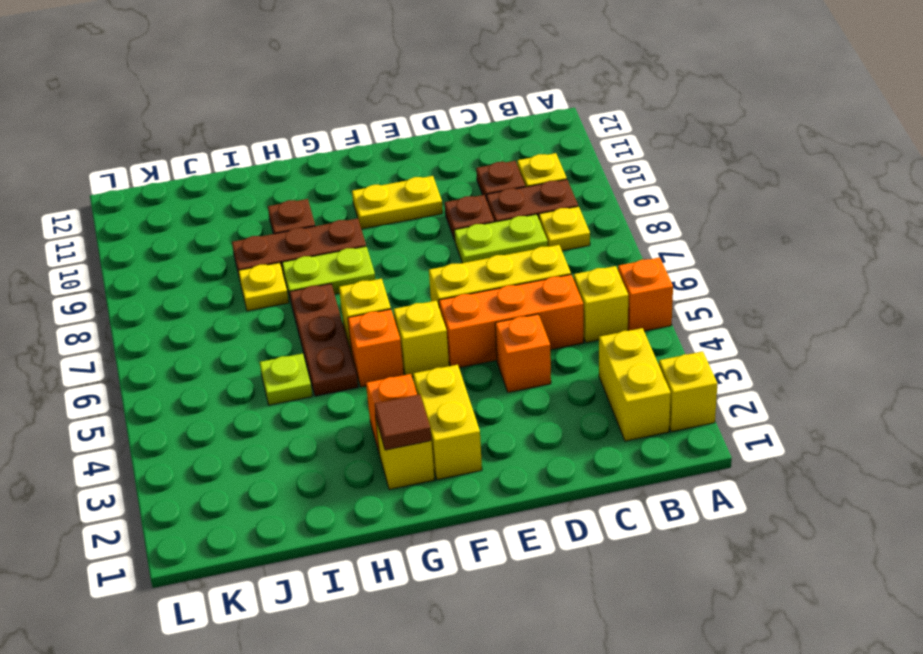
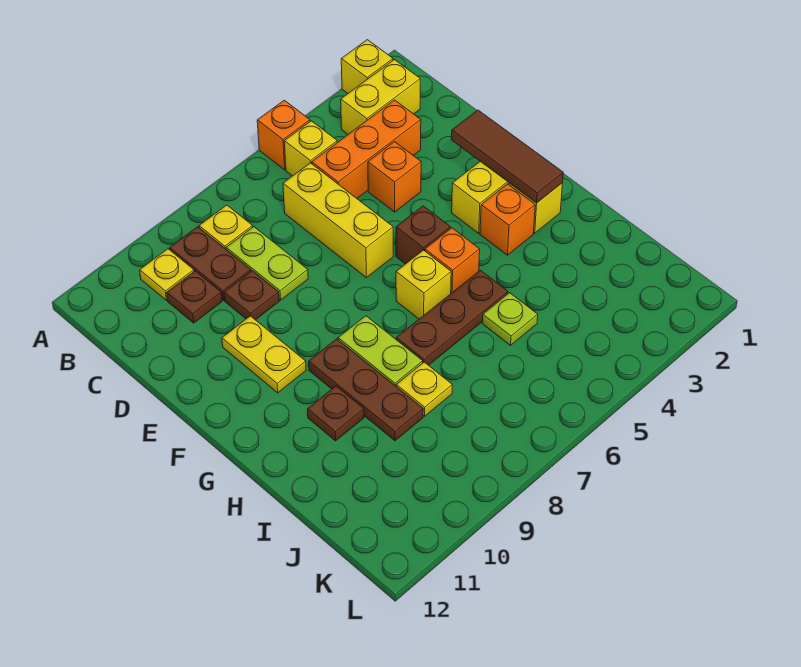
orange brick C5:E5 level 1 -> orange brick C3:C5 level 1
yellow brick F5 level 1 -> brown brick F5 level 1
brown tile G2 level 2 -> brown tile E2:G2 level 2

